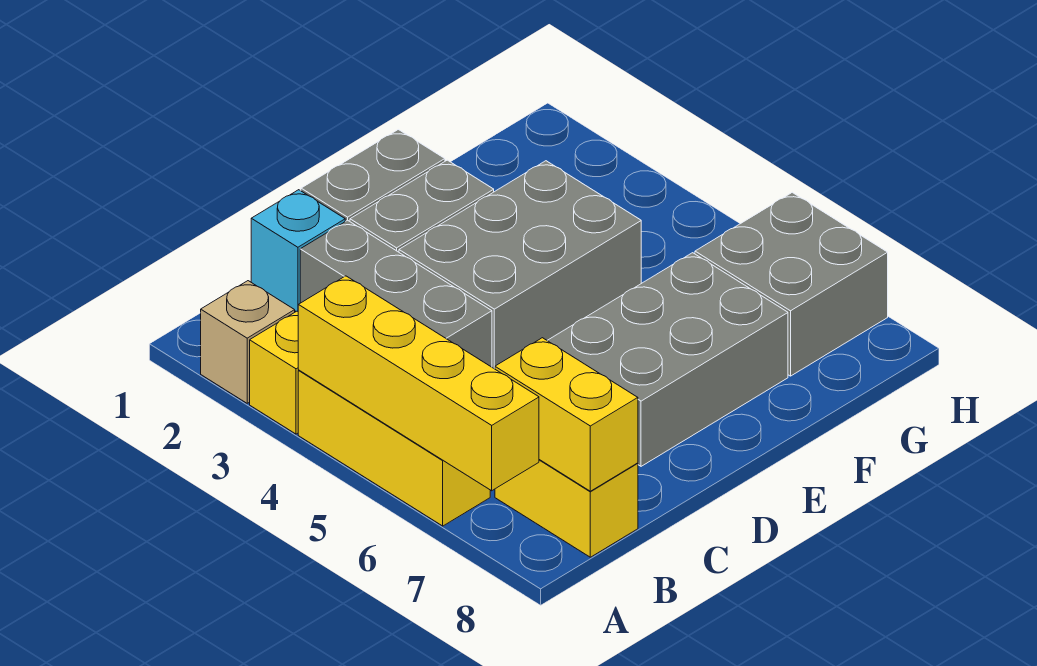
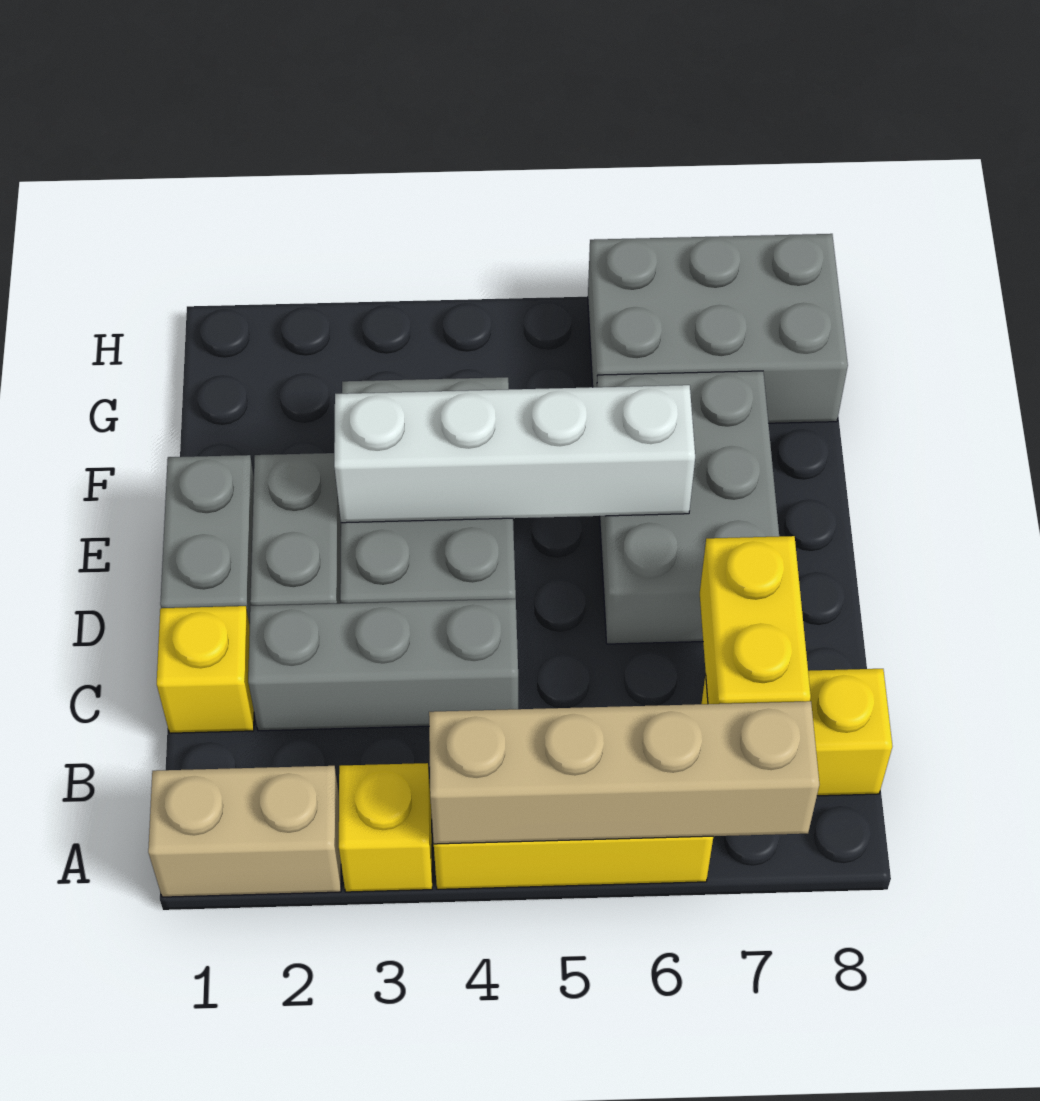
tan brick A2 level 1 -> tan brick A1:A2 level 1
yellow brick A4:A7 level 2 -> tan brick A4:A7 level 2
yellow brick B7:B8 level 2 -> yellow brick B7:C7 level 2
cyan brick C1 level 1 -> yellow brick C1 level 1
none -> white brick E3:E6 level 2
grey brick G6:H7 level 1 -> grey brick G6:H8 level 1

